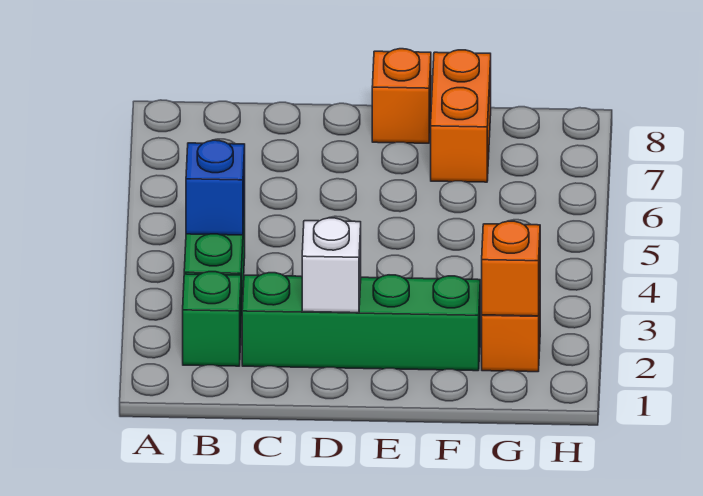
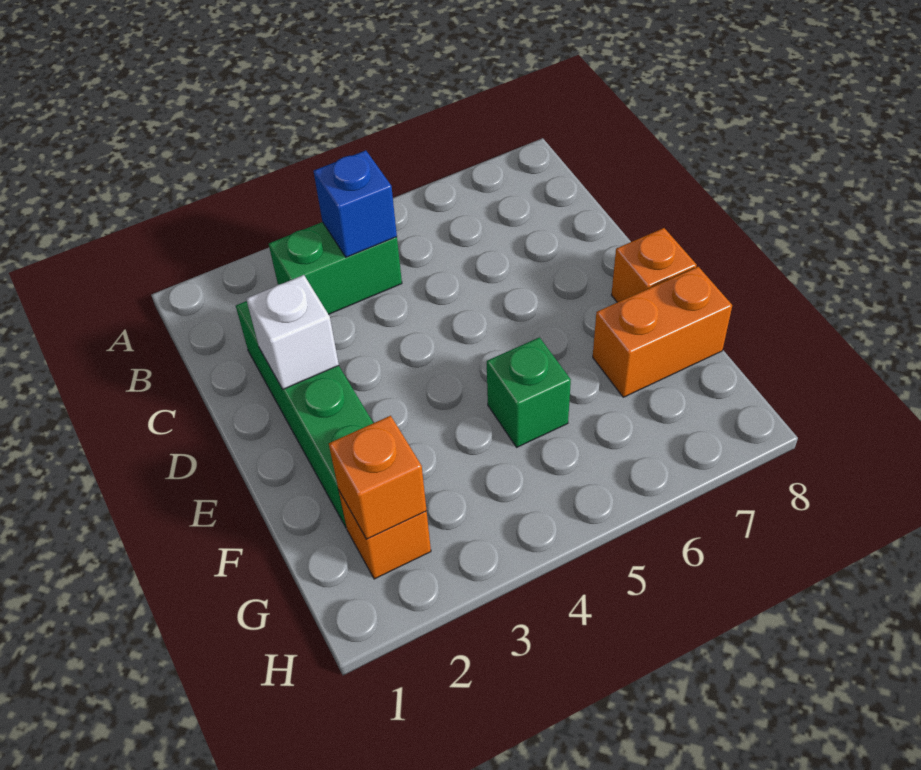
green brick B2 level 1 -> green brick F5 level 1

